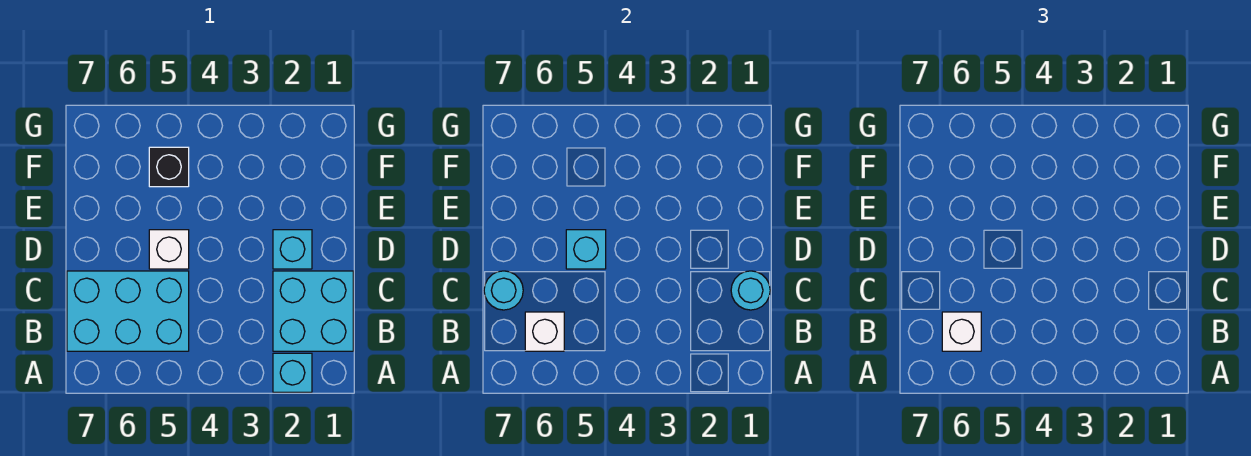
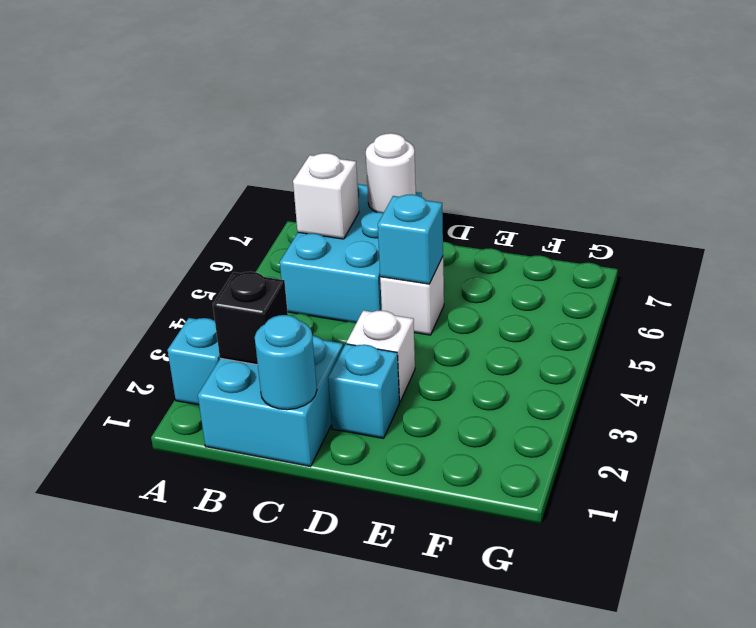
white brick B6 level 3 -> white brick D3 level 1
cyan round brick C7 level 2 -> white round brick C7 level 2
black brick F5 level 1 -> black brick B2 level 2

